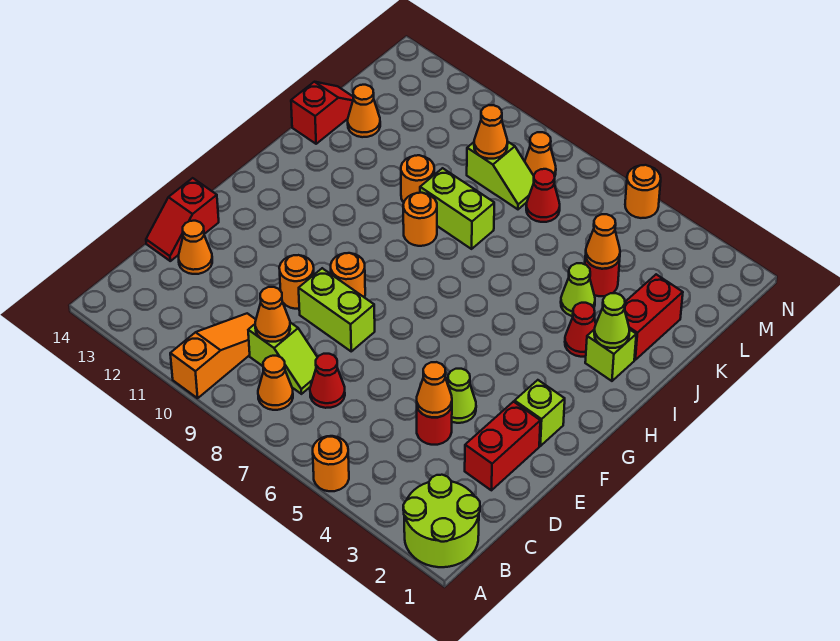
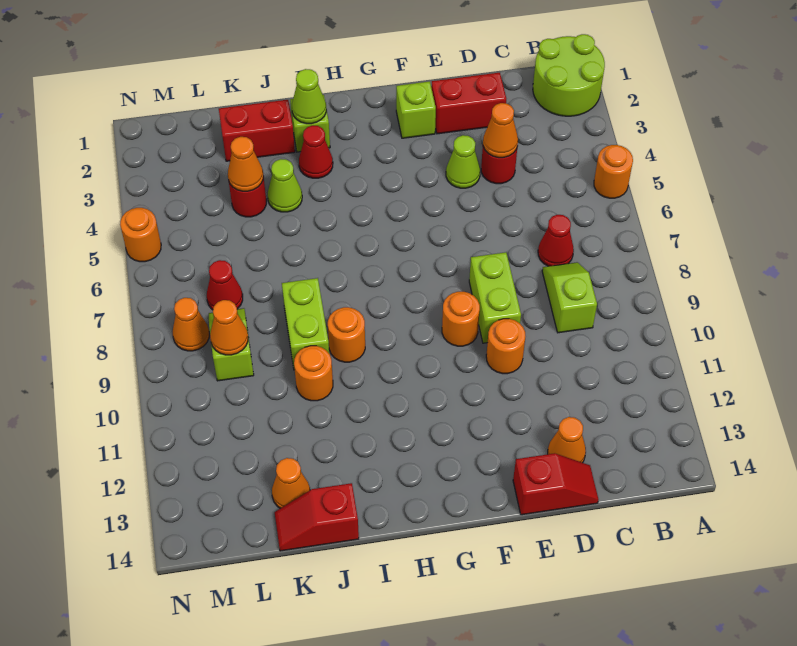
orange slope A10:C10 level 1 top A -> none
orange cone B8 level 1 -> none
orange cone C9 level 2 -> none

